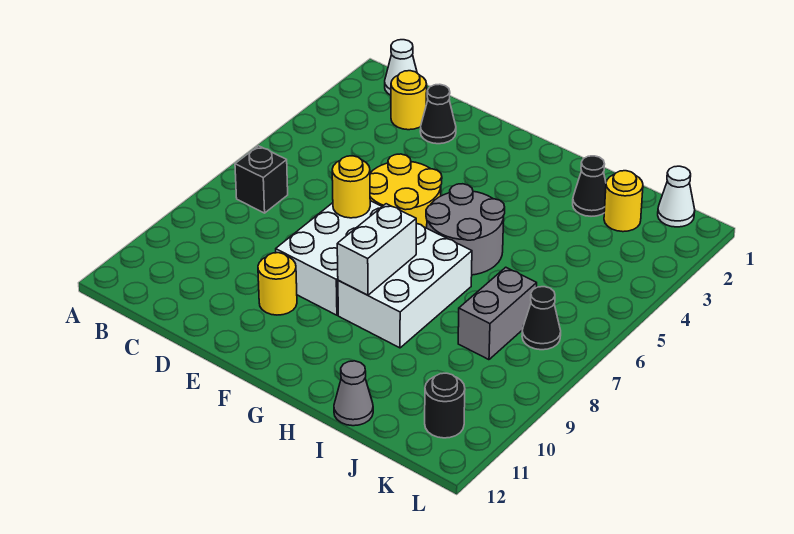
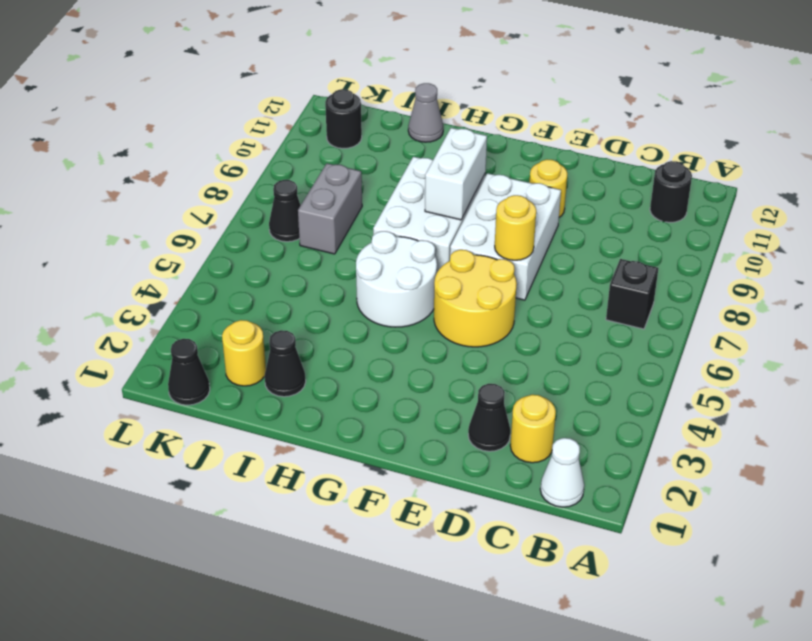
none -> black round brick B11 level 1
grey round brick G5:H6 level 1 -> white round brick G5:H6 level 1
white cone K1 level 1 -> black cone K1 level 1

